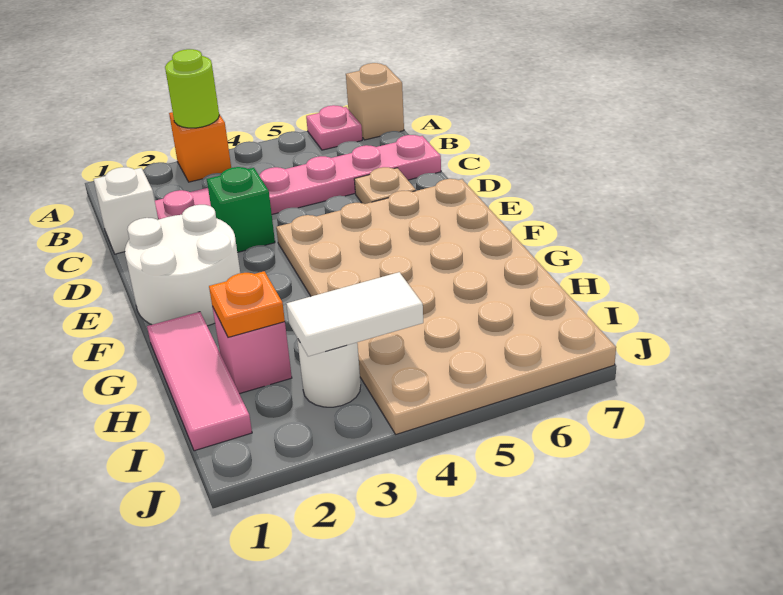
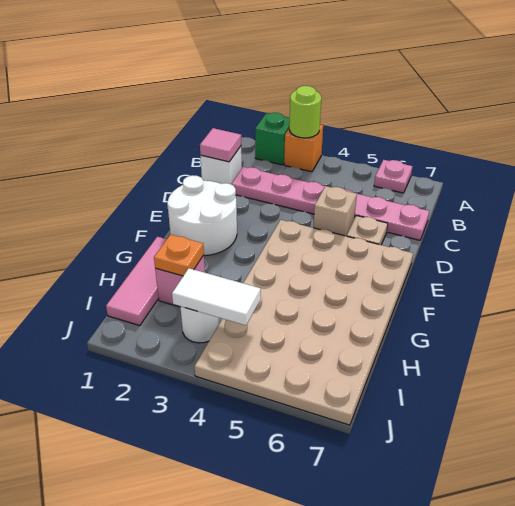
tan brick A7 level 1 -> tan brick D5 level 1
none -> pink tile C1 level 2
green brick D3 level 1 -> green brick A2 level 1

